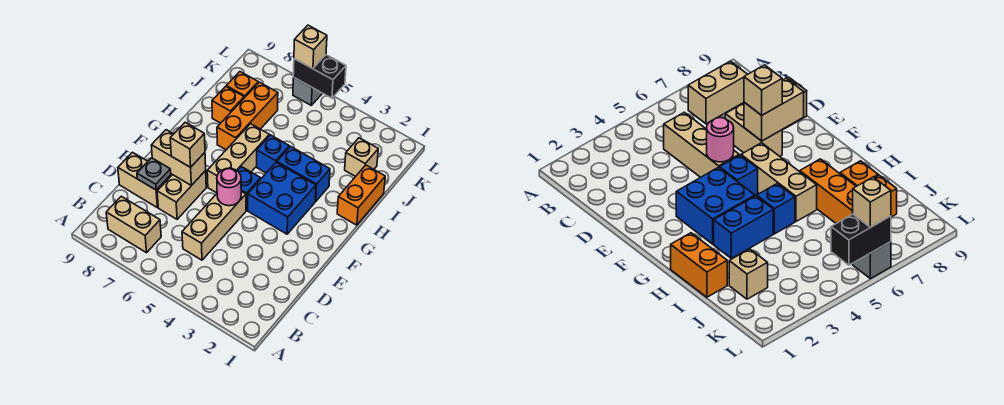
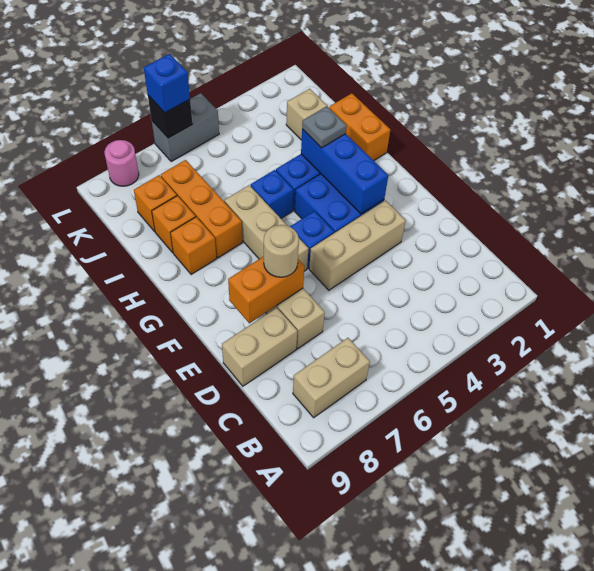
tan brick C5:E5 level 1 -> tan brick E3:E5 level 1
grey plate D8 level 2 -> grey plate H3 level 3
pink round brick E5 level 2 -> pink round brick L8 level 1
tan brick E7:E8 level 2 -> orange brick E7:E8 level 2
tan brick E7 level 3 -> tan round brick E7 level 3
none -> blue brick F3:H3 level 2
none -> orange brick H8 level 1
black brick L5:L6 level 2 -> black brick L6 level 2
grey brick L6 level 1 -> grey brick L5:L6 level 1
tan brick L6 level 3 -> blue brick L6 level 3

